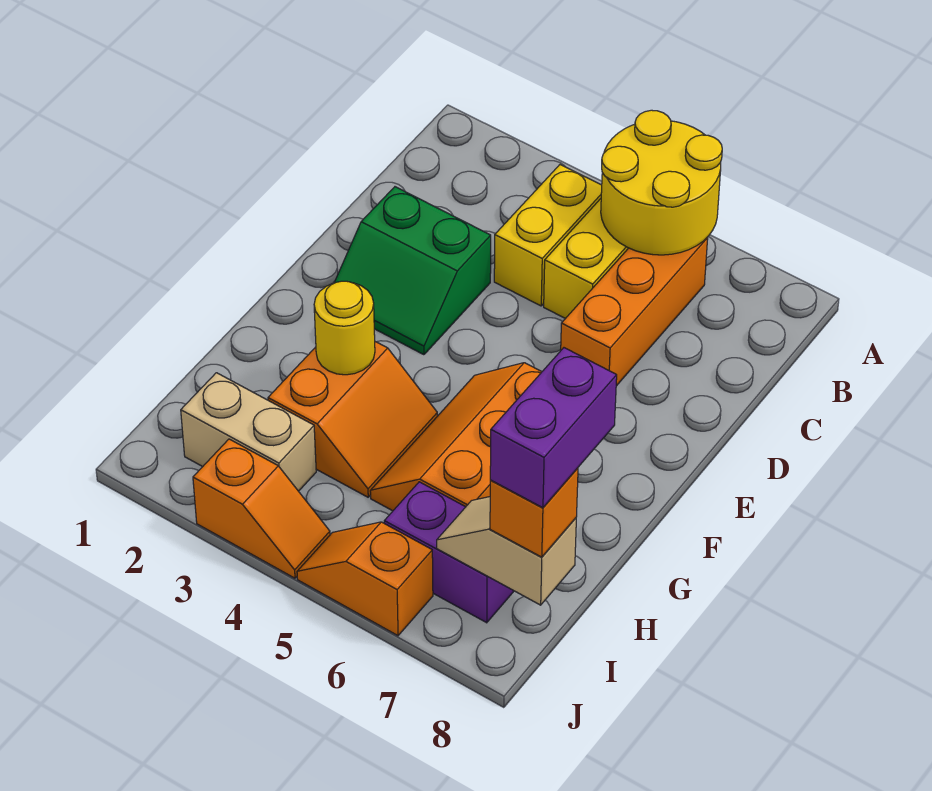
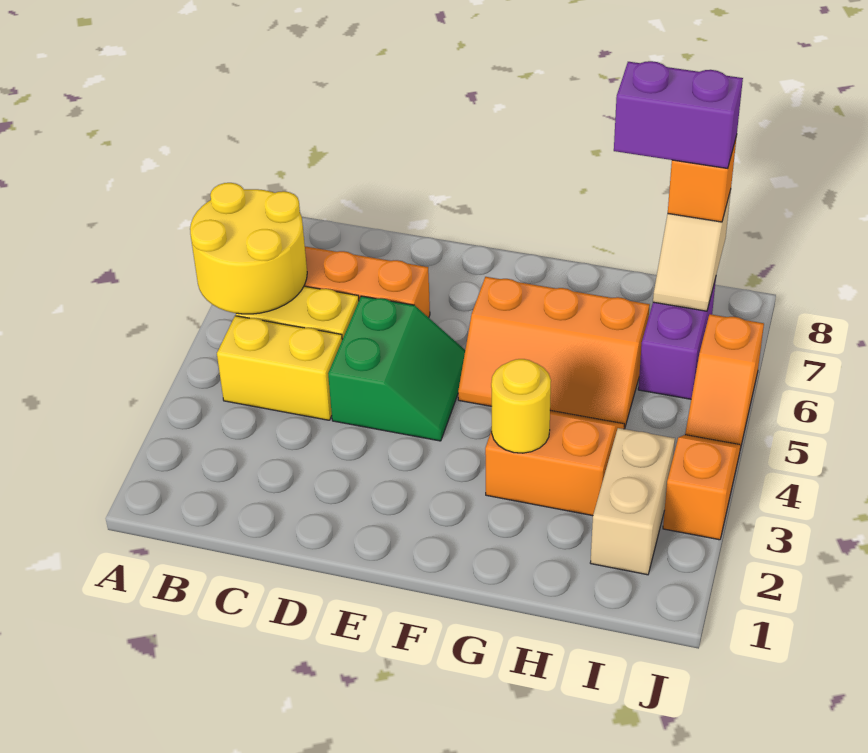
green slope D2:E3 level 1 top D -> green slope D4:E5 level 1 top D

